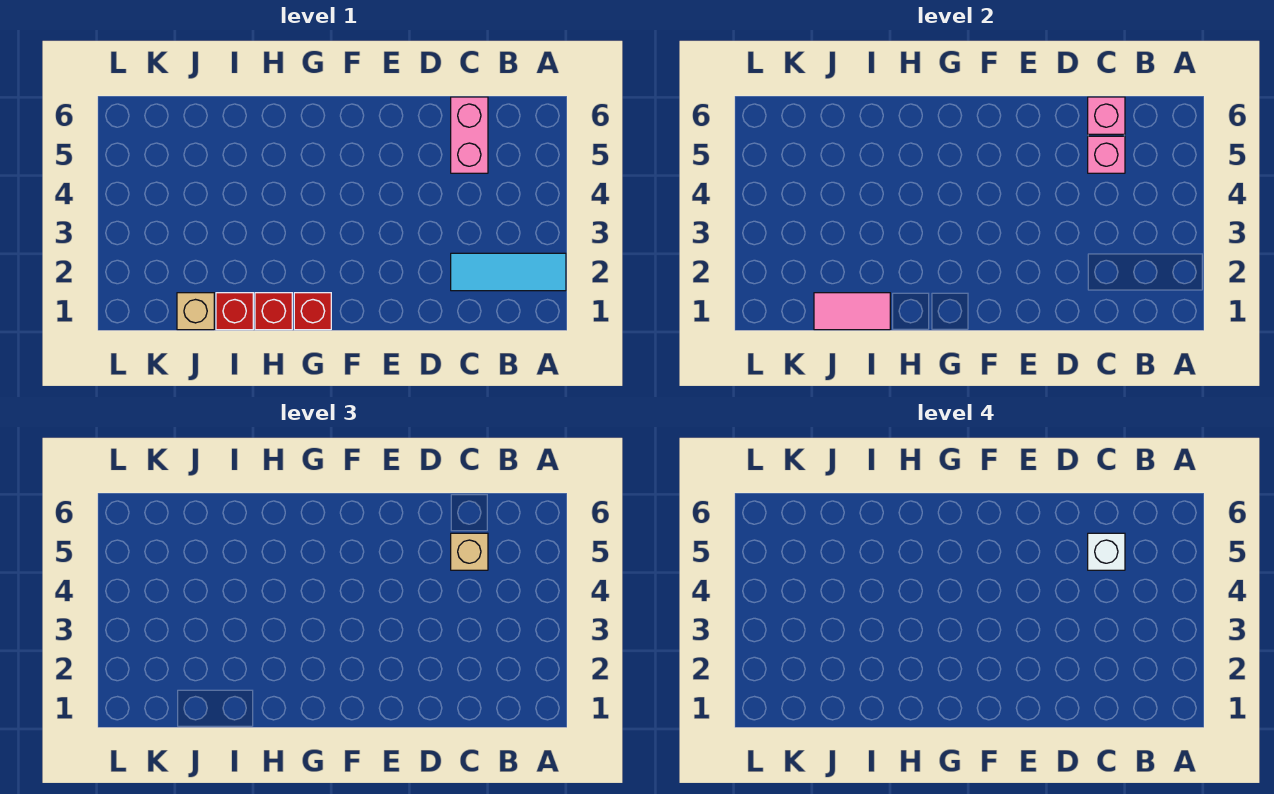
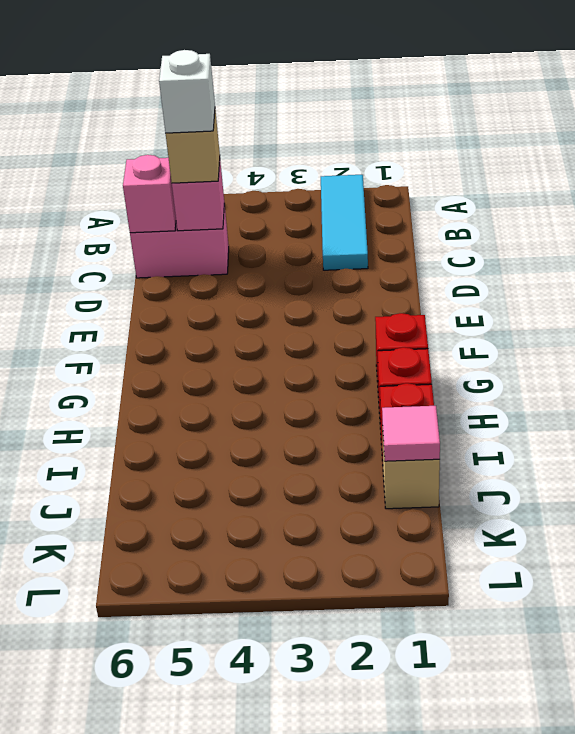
pink tile I1:J1 level 2 -> pink tile J1 level 2

